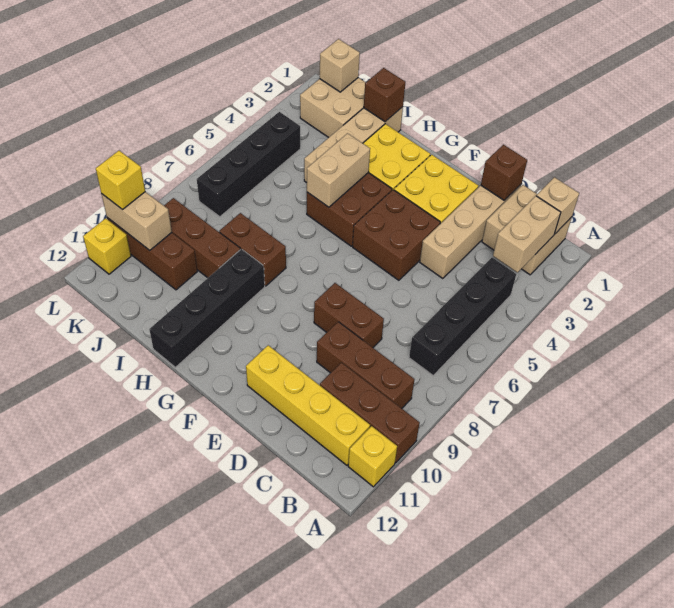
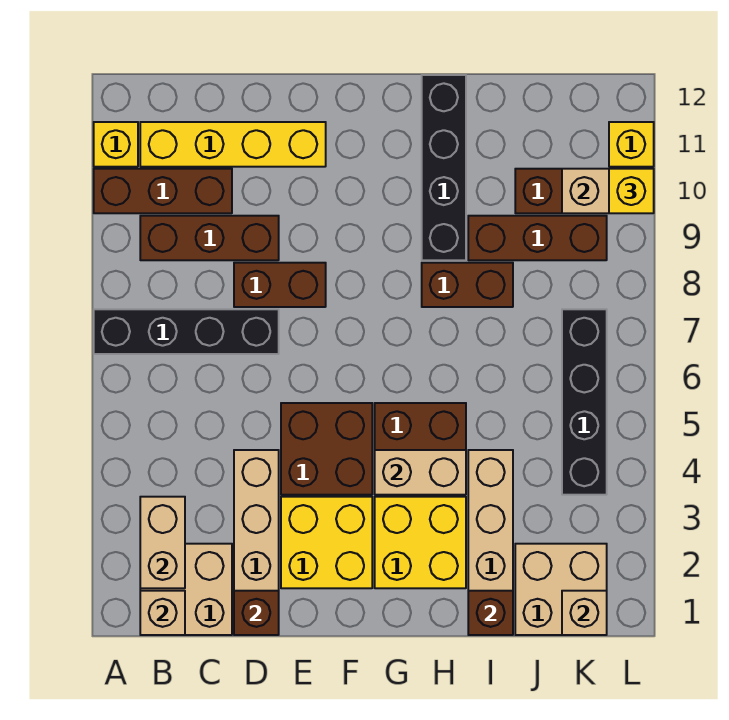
black brick B4:B7 level 1 -> black brick A7:D7 level 1
tan brick H4:H5 level 2 -> tan brick G4:H4 level 2

